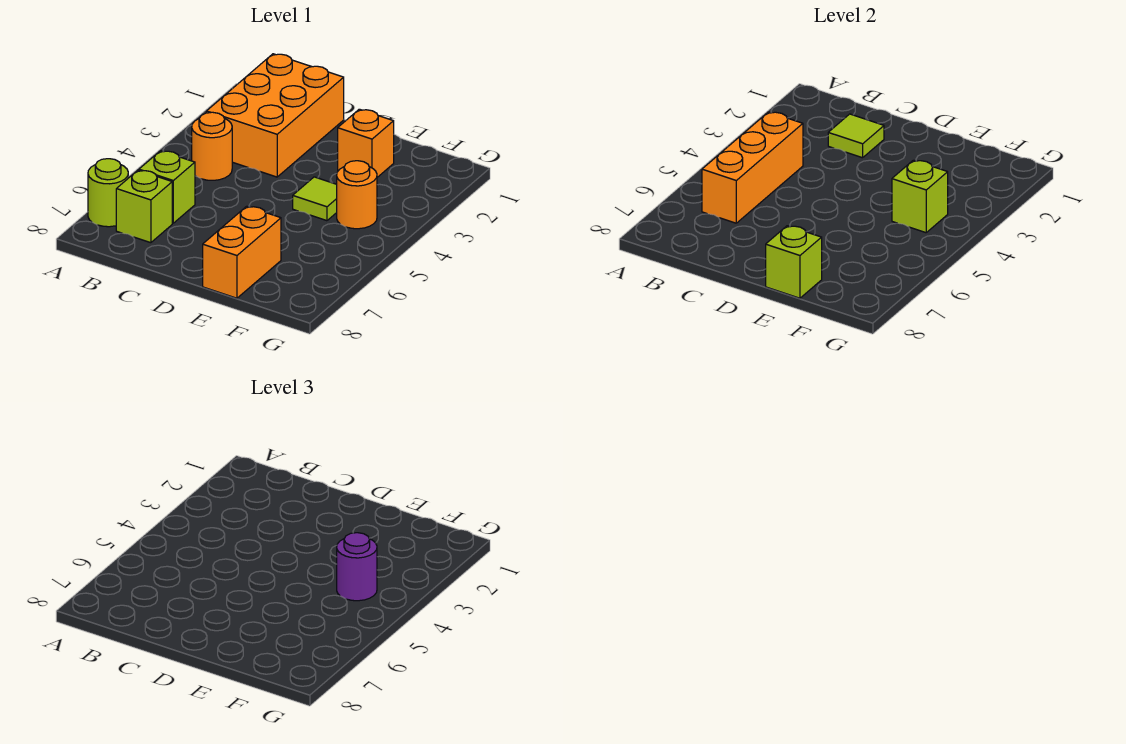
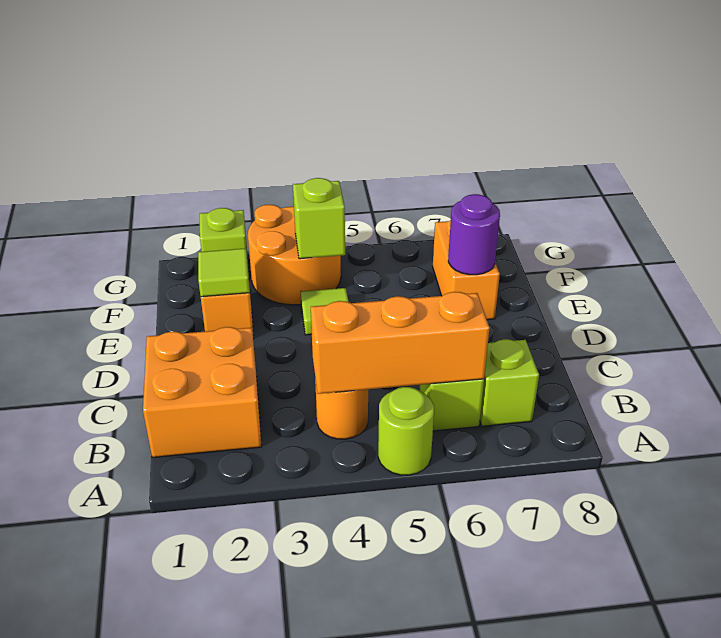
lime round brick A7 level 1 -> lime round brick A5 level 1
orange brick B1:C3 level 1 -> orange brick B1:C2 level 1
lime tile C2 level 2 -> lime tile E2 level 2
orange brick E7:E8 level 1 -> orange brick E7:F7 level 1
lime brick E8 level 2 -> lime brick G2 level 1
orange round brick F4 level 1 -> orange round brick F3:G4 level 1
purple round brick F4 level 3 -> purple round brick E7 level 2

